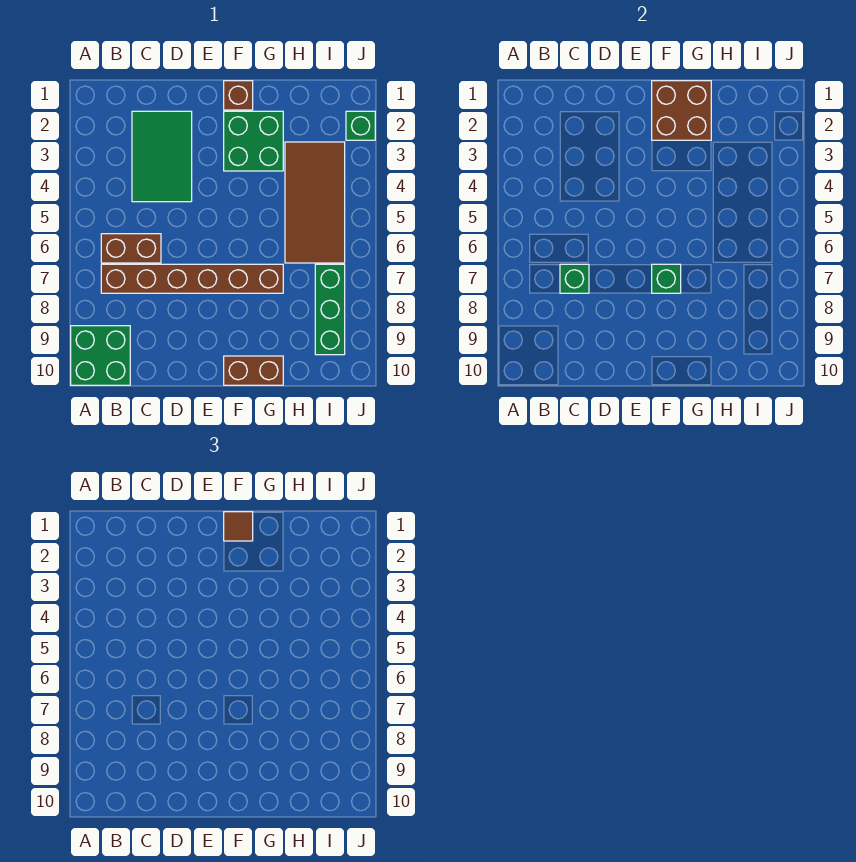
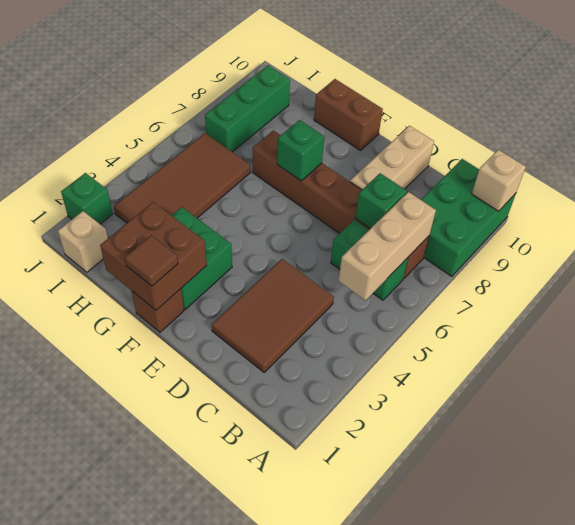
green brick A9:B10 level 1 -> green brick A8:B10 level 1
none -> tan brick A10 level 2
none -> tan brick B5:B7 level 2
brown brick B6:C6 level 1 -> green brick B6:C6 level 1
green tile C2:D4 level 1 -> brown tile C2:D4 level 1
none -> tan brick D8:D10 level 1
none -> tan brick I1 level 1

